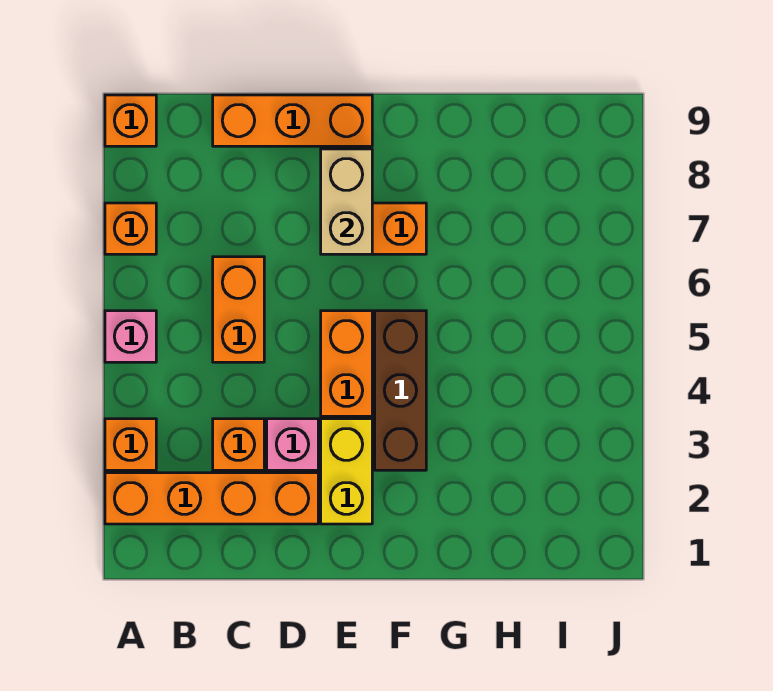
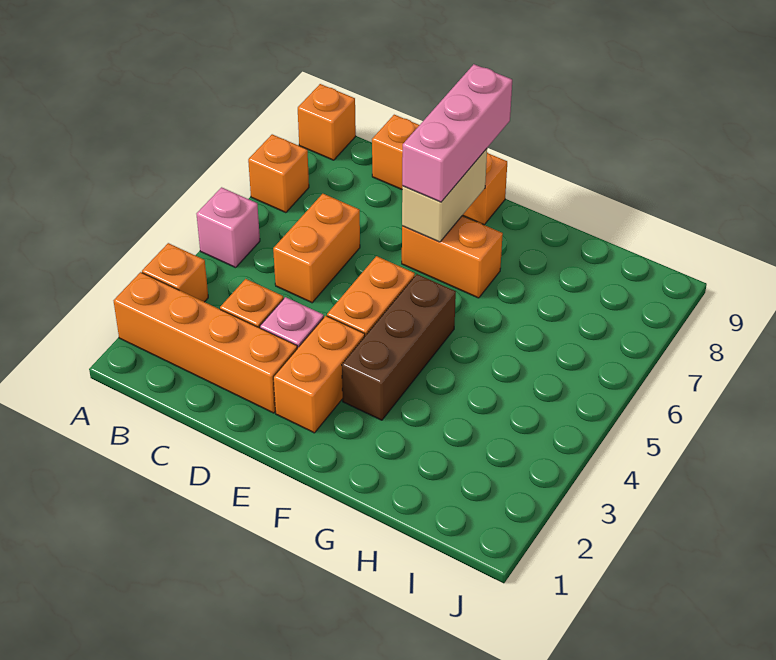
yellow brick E2:E3 level 1 -> orange brick E2:E3 level 1
none -> pink brick E7:E9 level 3

